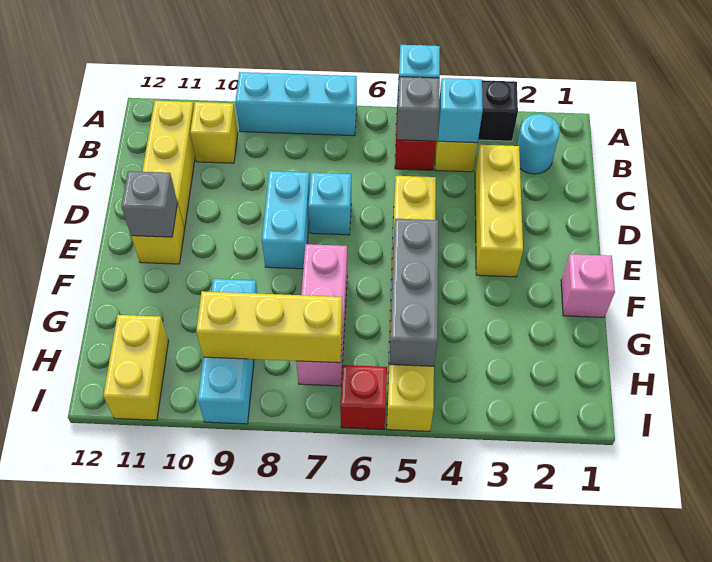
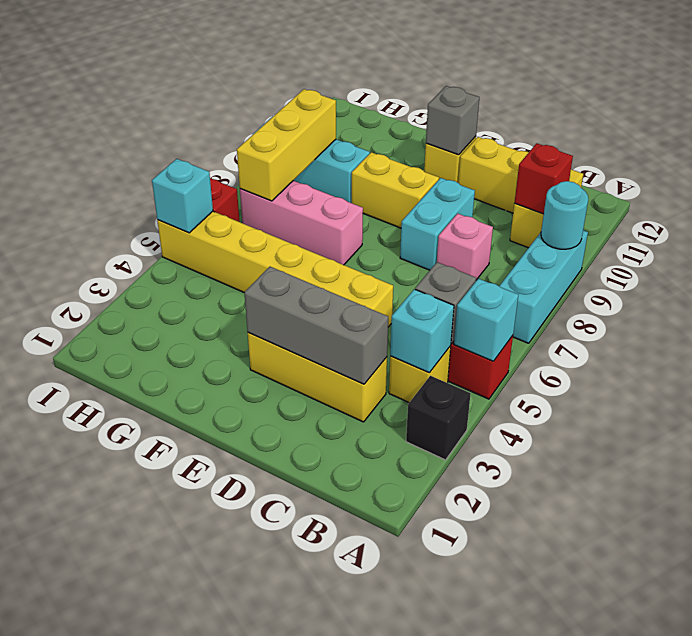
cyan round brick B2 level 1 -> cyan round brick A9 level 2
none -> red brick B10 level 2
cyan brick D7 level 1 -> cyan brick I5 level 2
cyan brick D8:E8 level 1 -> cyan brick D8:D9 level 1
pink brick F1 level 1 -> pink brick C8 level 1
grey brick F5:H5 level 2 -> grey brick C3:E3 level 2
yellow brick H11:I11 level 1 -> yellow brick E9:F9 level 1

